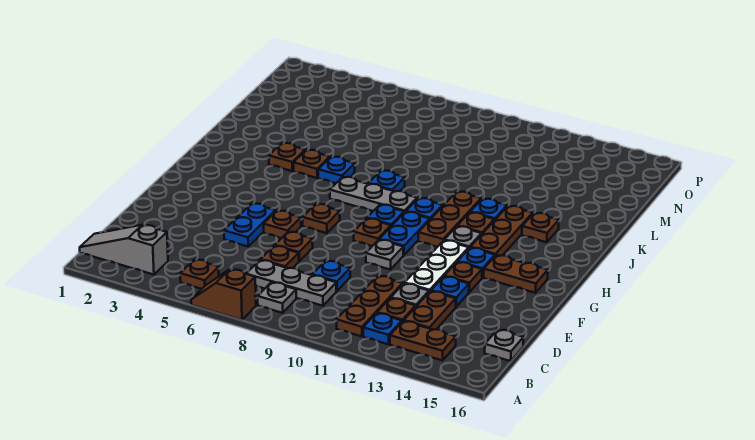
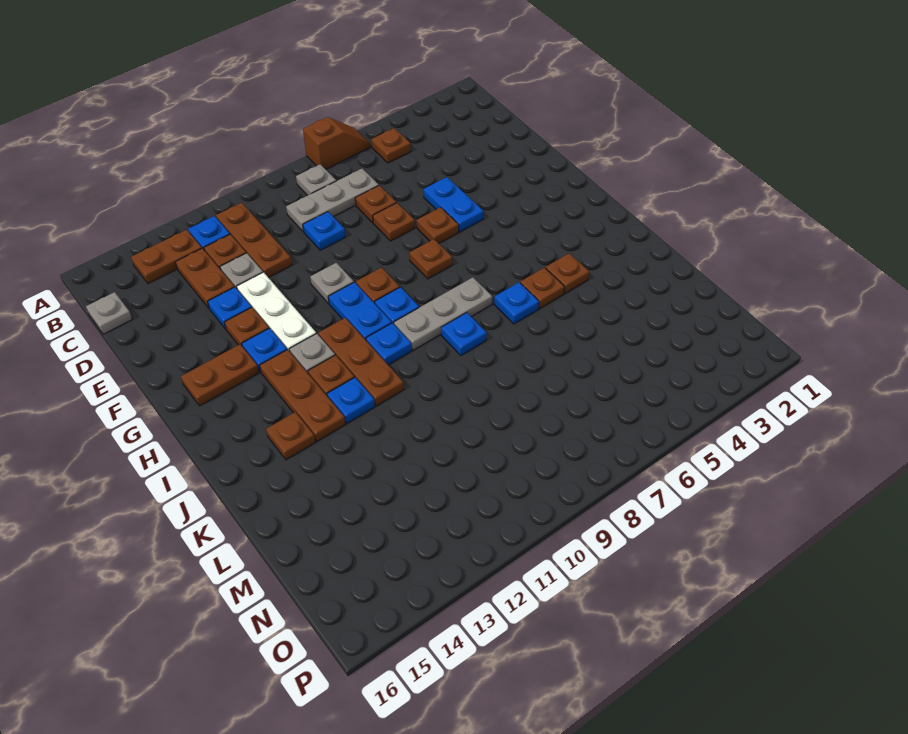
grey slope B1:B3 level 1 top 3 -> none

